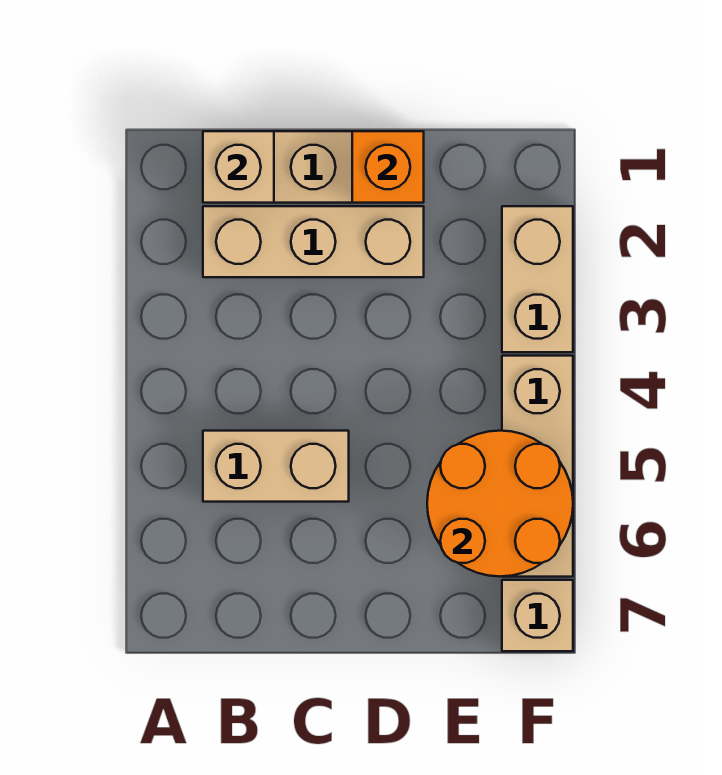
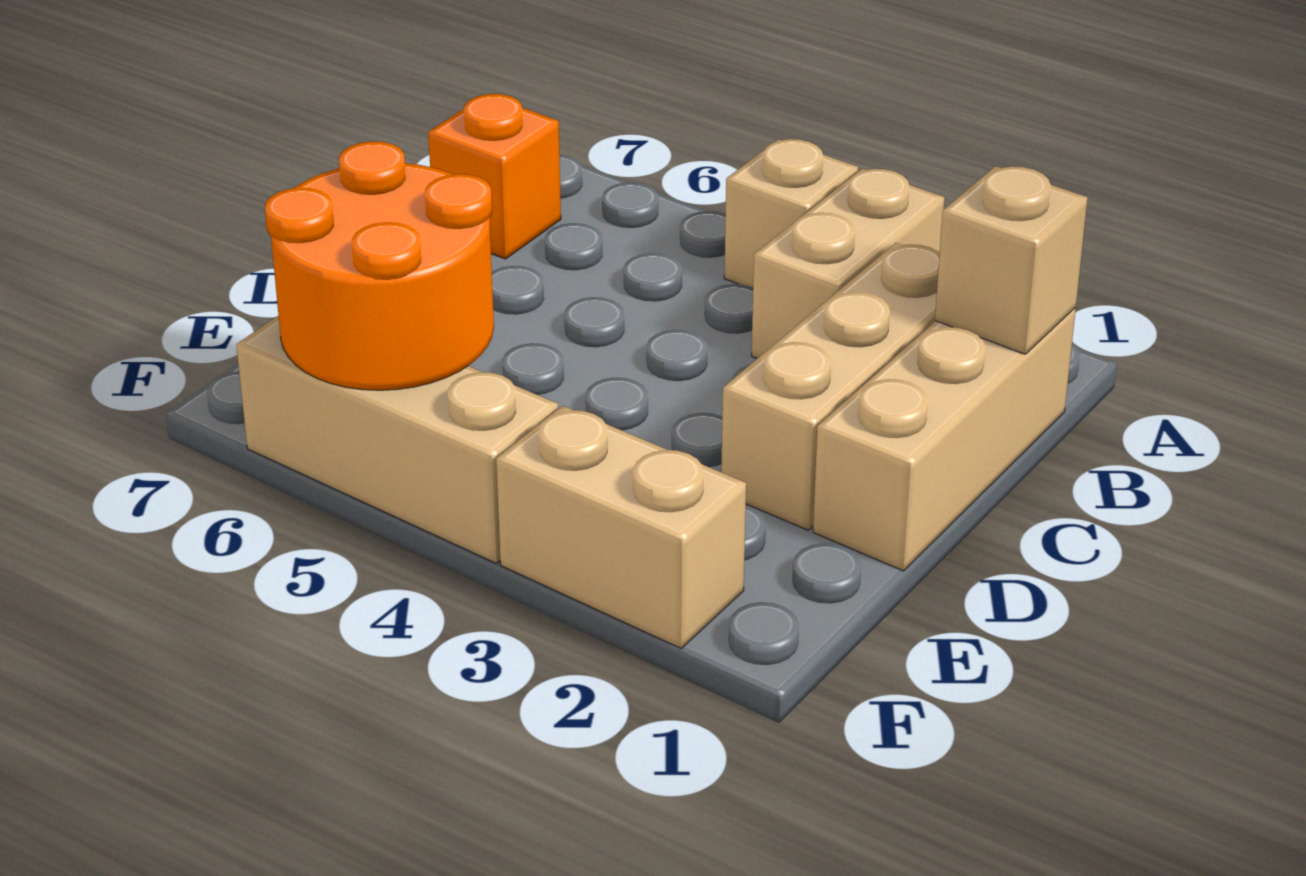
tan brick B5:C5 level 1 -> tan brick A3:B3 level 1
orange brick D1 level 2 -> orange brick B7 level 1
tan brick F7 level 1 -> tan brick A4 level 1

